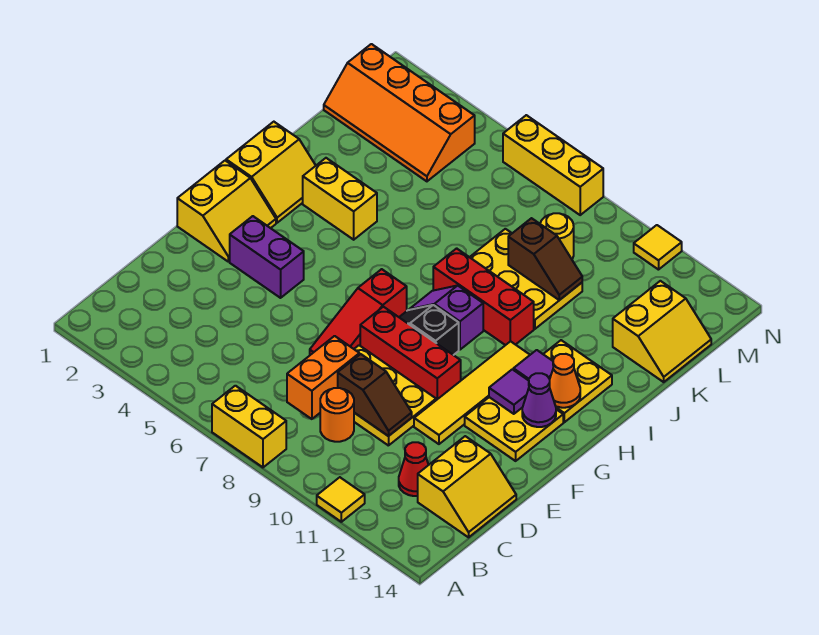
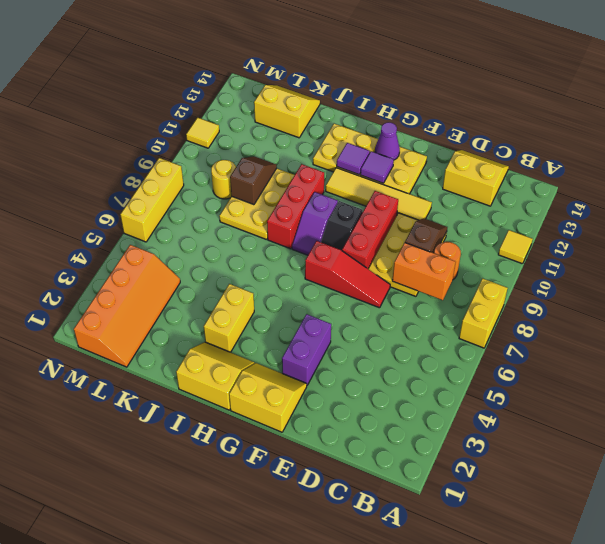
red cone C12 level 1 -> none
orange cone H13 level 2 -> none

